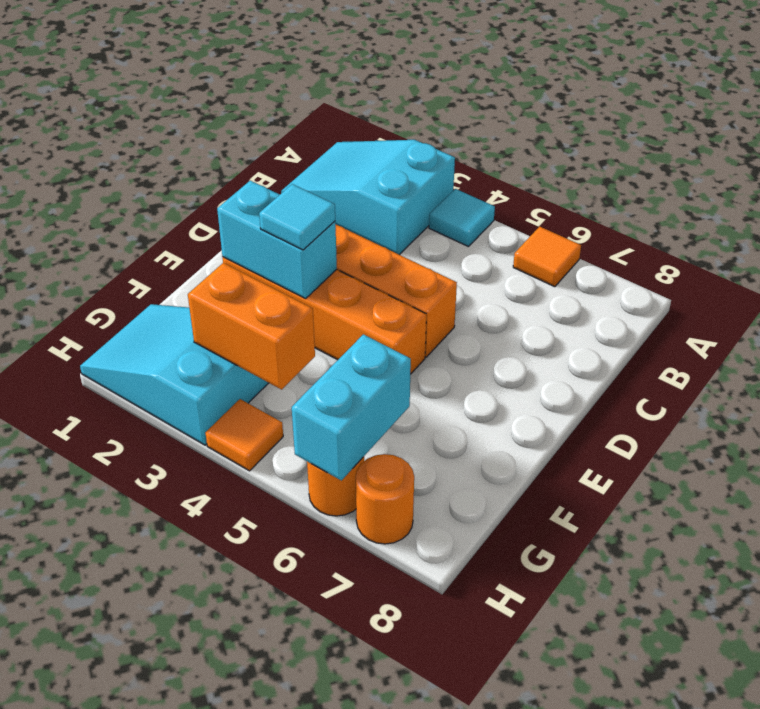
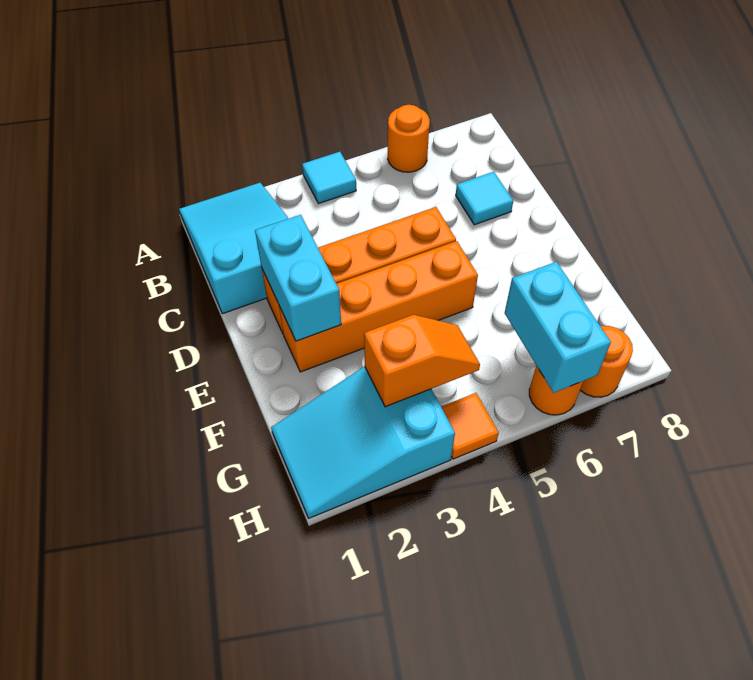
cyan slope A1:B3 level 1 top 3 -> cyan slope A1:C2 level 1 top C
orange tile A6 level 1 -> orange round brick A6 level 1
cyan brick E2:E3 level 2 -> cyan brick D2:E2 level 2
cyan tile E3 level 3 -> cyan tile C7 level 1
orange brick G3:G4 level 2 -> orange slope G3:G4 level 2 top 3

